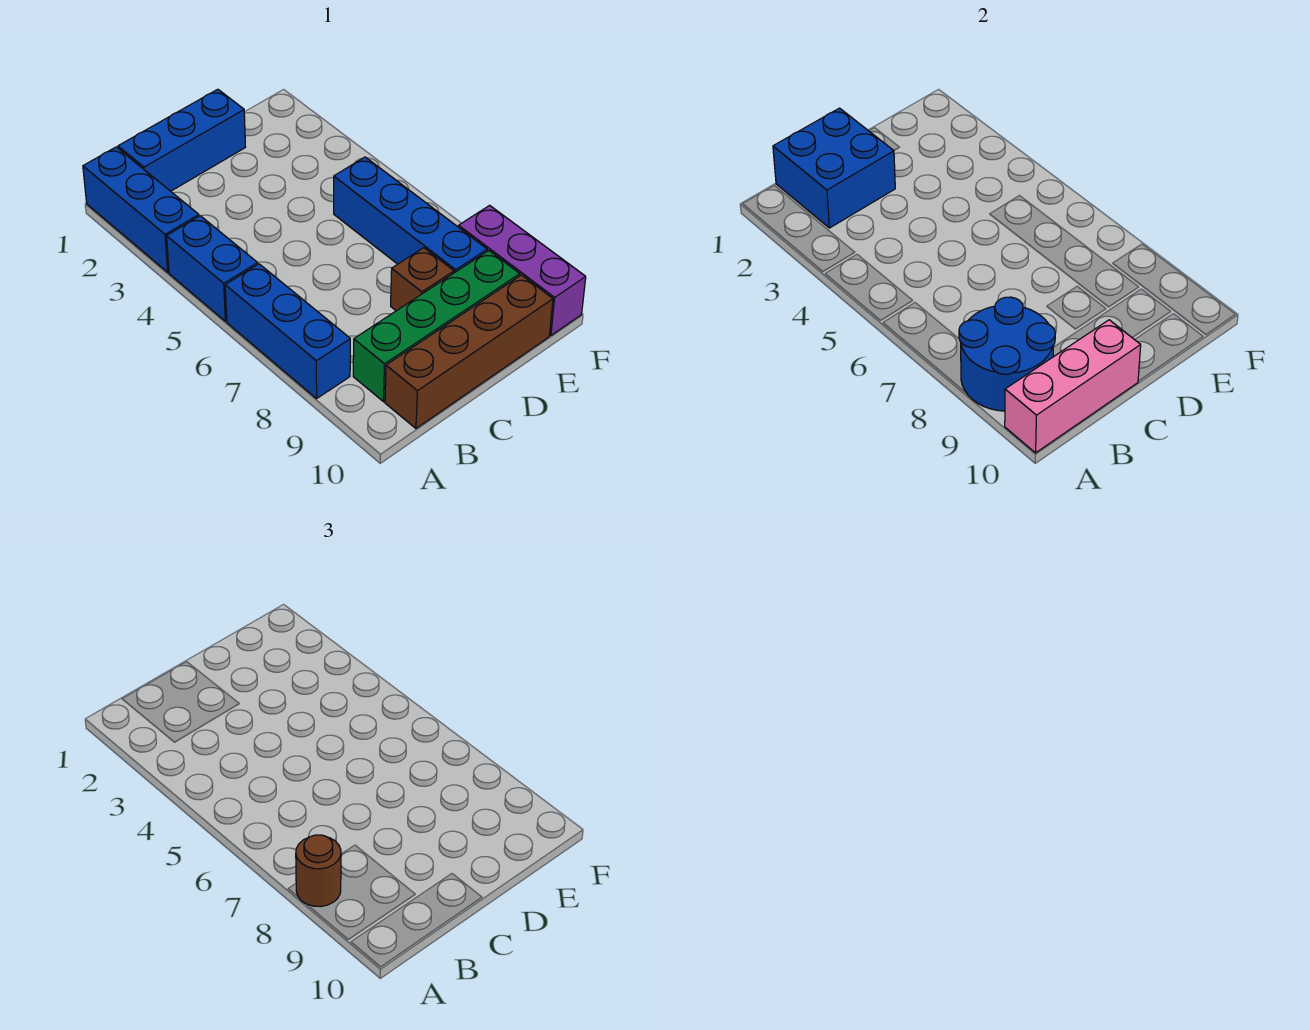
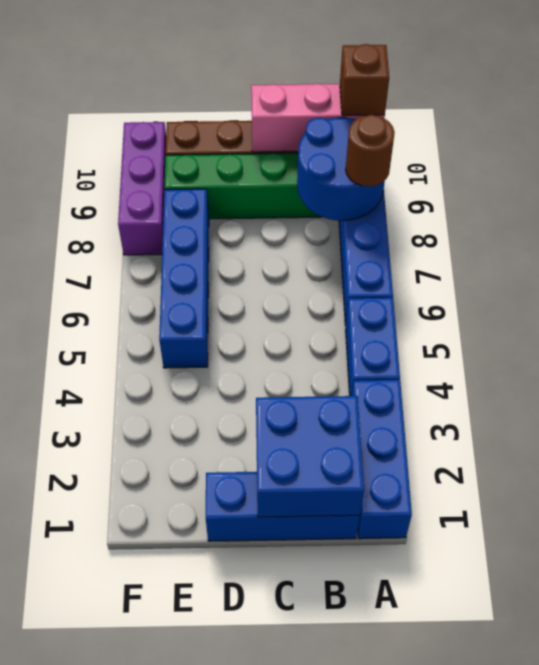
brown brick D8 level 1 -> brown brick A10 level 3

